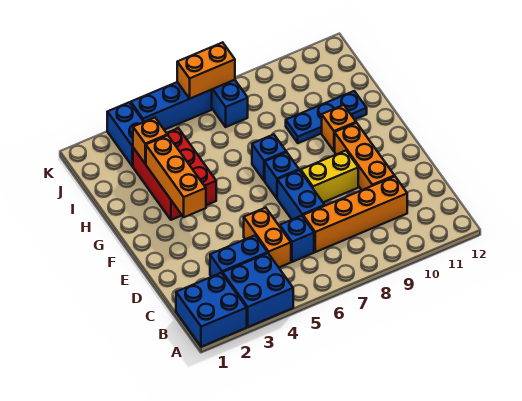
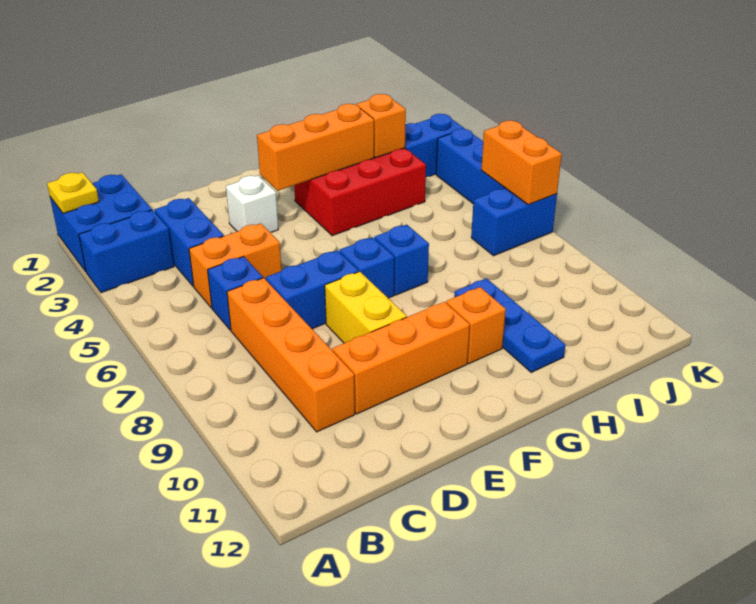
none -> yellow plate A1 level 2
blue brick A3:B4 level 1 -> blue brick A3:B3 level 1
none -> white brick E3 level 1

